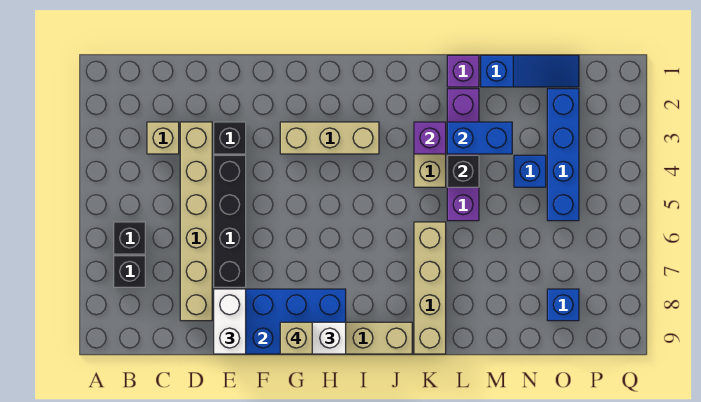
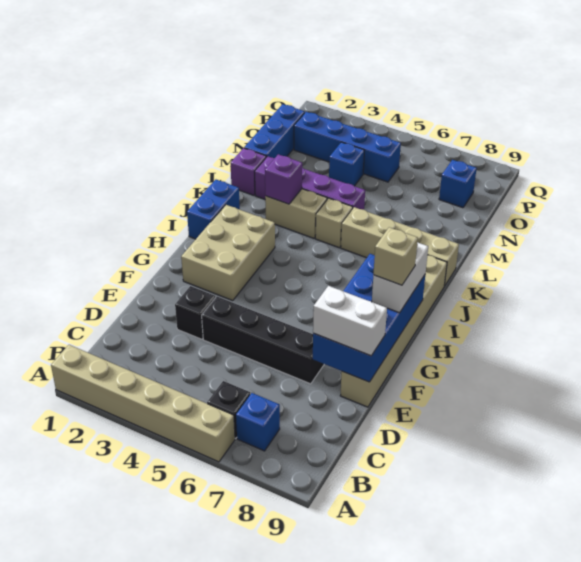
black brick B7 level 1 -> blue brick B7 level 1
tan brick C3 level 1 -> tan brick K5 level 1
tan brick D3:D8 level 1 -> tan brick A1:A6 level 1
tan brick G3:I3 level 1 -> tan brick G2:I3 level 1
blue brick L3:M3 level 2 -> blue brick I1:J1 level 1
black brick L4 level 2 -> none
blue slope M1:O1 level 1 top M -> blue brick M1:O1 level 1

